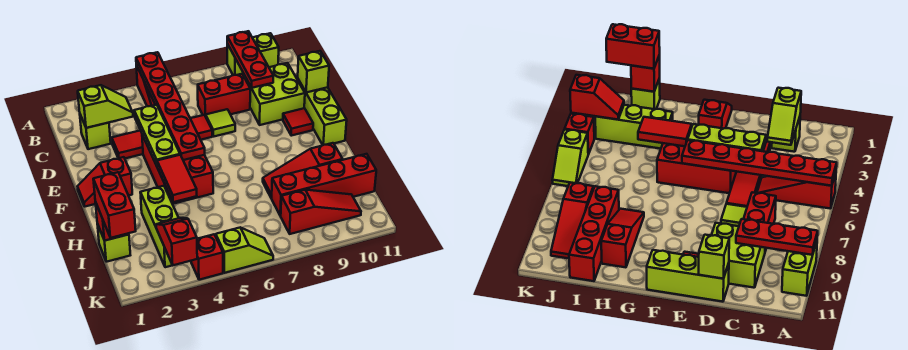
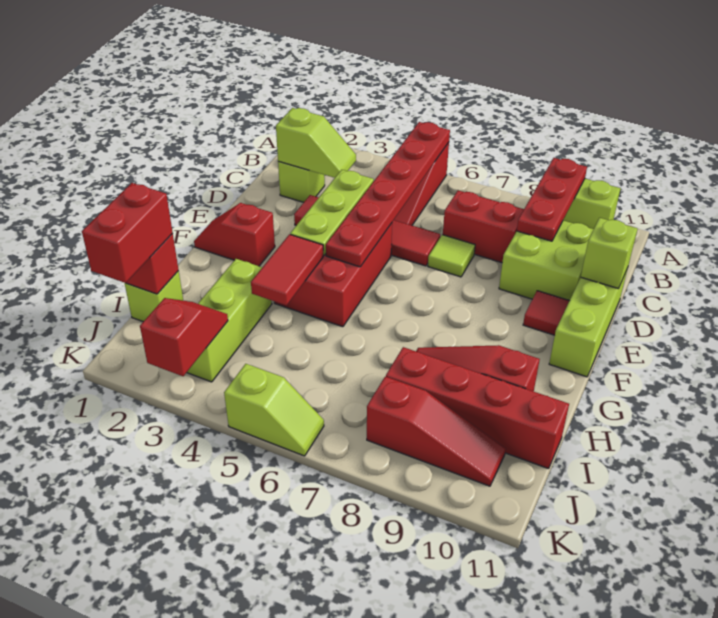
red brick K4 level 1 -> none

